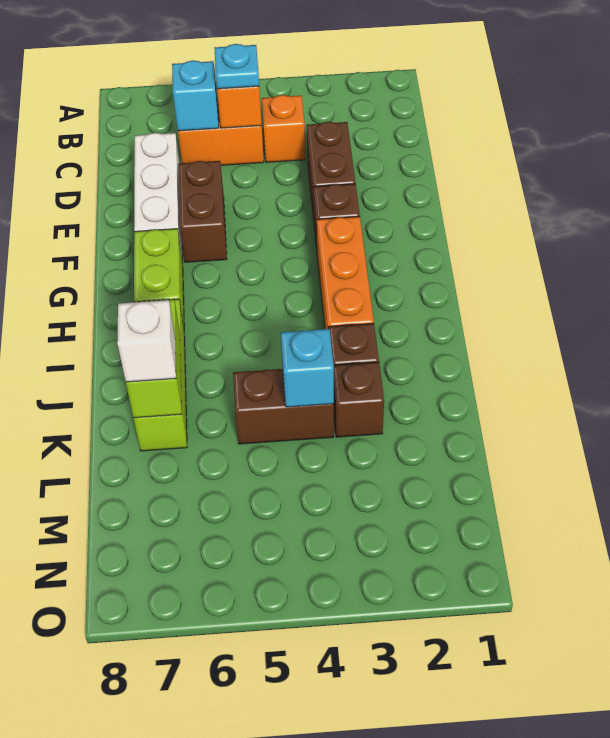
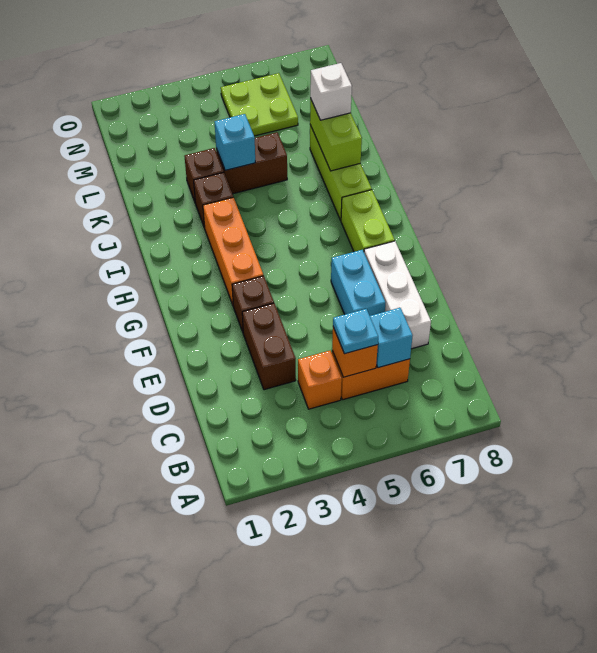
brown brick E6:F6 level 1 -> cyan brick E6:F6 level 1
none -> lime plate M5:N6 level 1

